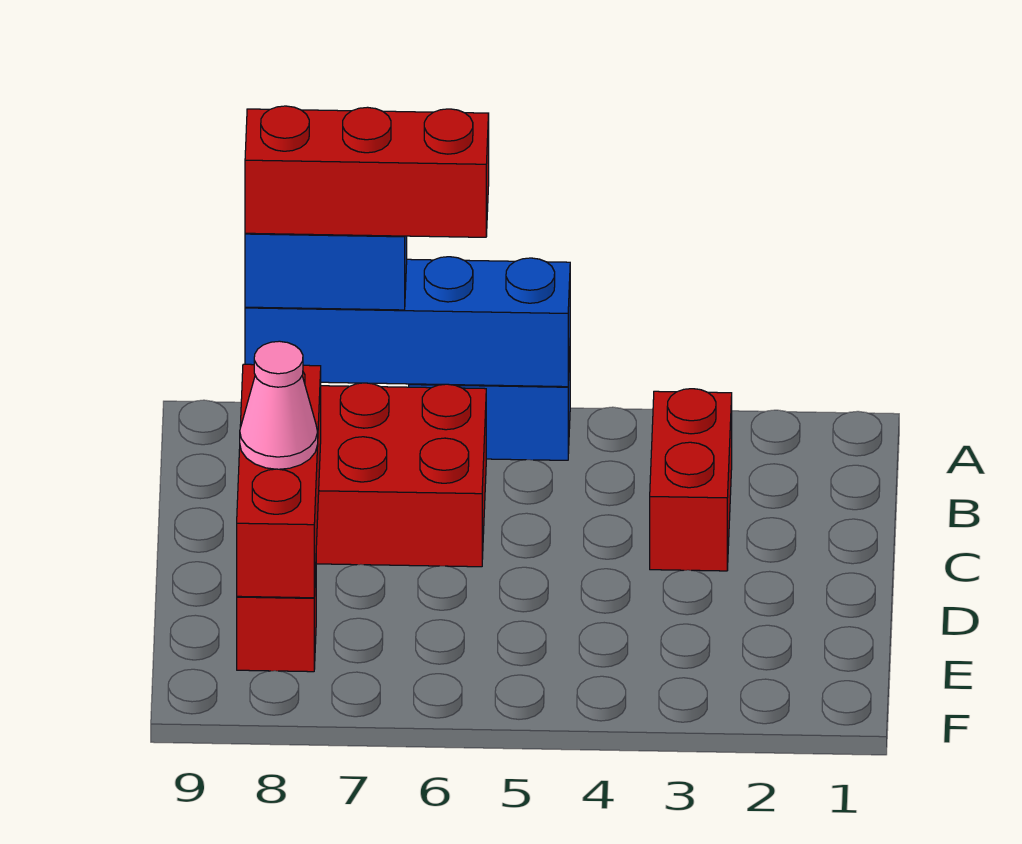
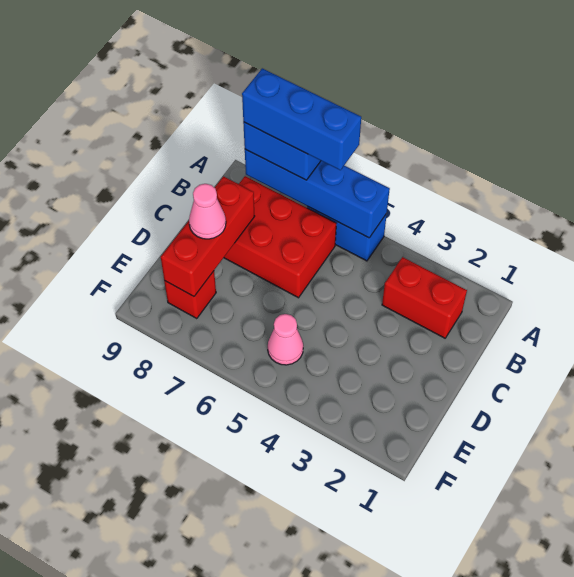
red brick A6:A8 level 4 -> blue brick A6:A8 level 4
red brick B3:C3 level 1 -> red brick B2:B3 level 1
none -> pink cone E5 level 1

